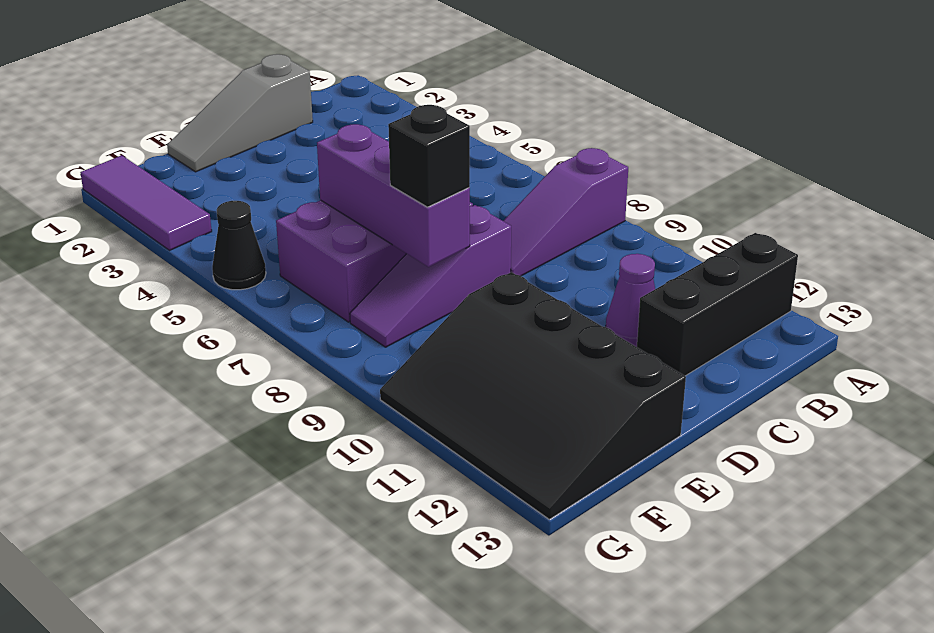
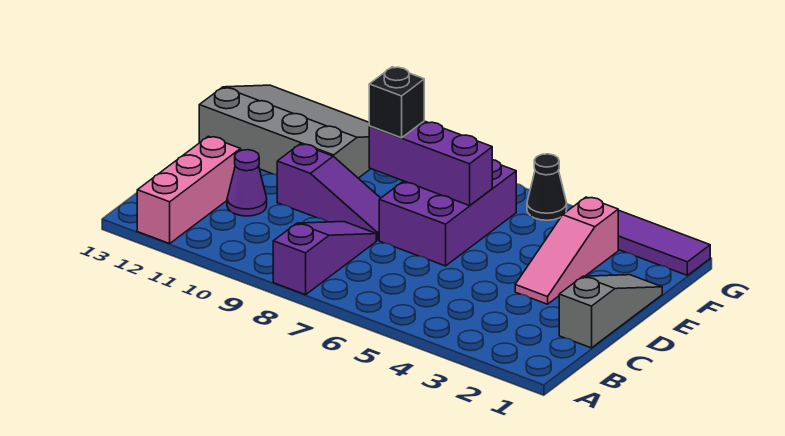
black brick A12:C12 level 1 -> pink brick A12:C12 level 1
none -> pink slope D3:F3 level 1 top F
purple slope D8:F8 level 1 top D -> purple slope D8:D10 level 1 top 10
black slope E10:G13 level 1 top E -> grey slope E10:G13 level 1 top E

